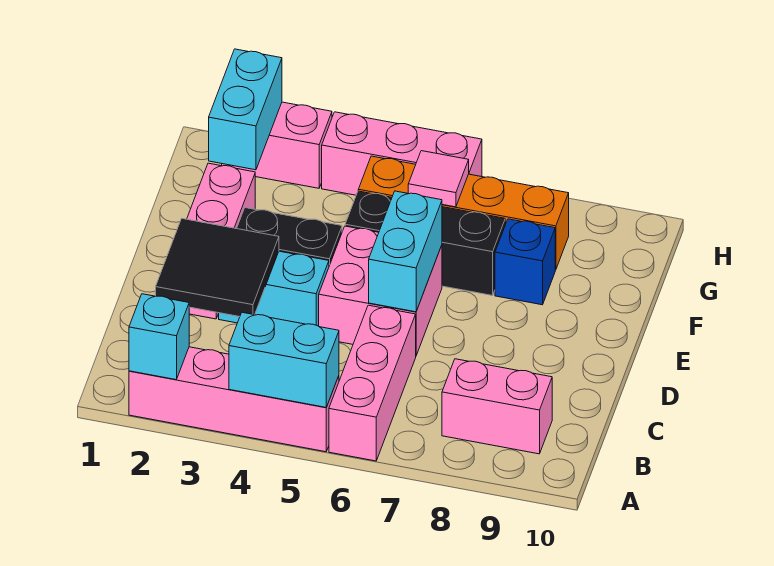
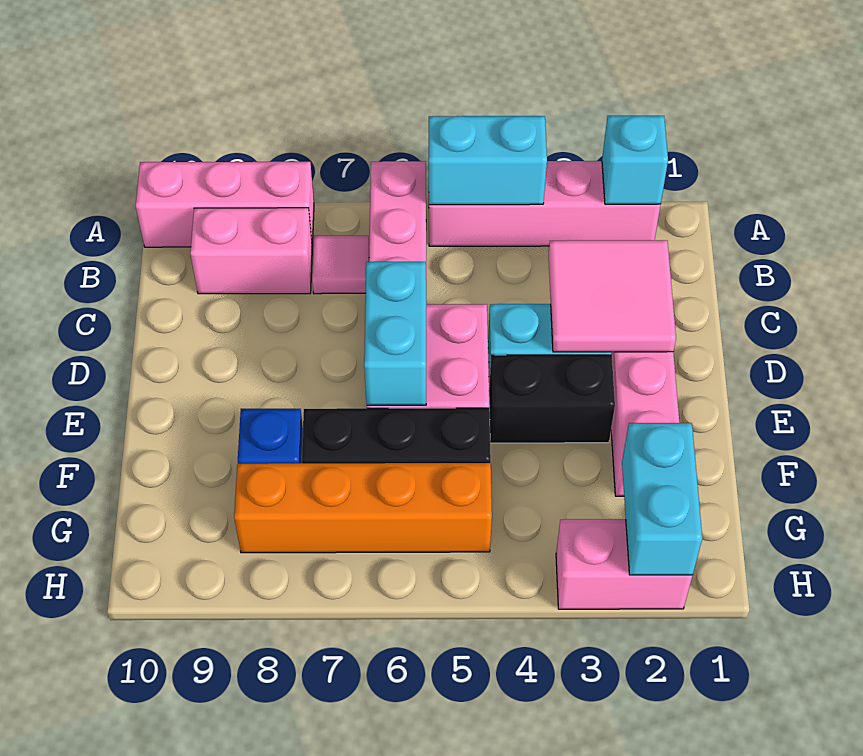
black tile C2:D3 level 2 -> pink tile C2:D3 level 2
pink tile G6 level 2 -> pink tile B7 level 1
pink brick H4:H6 level 1 -> pink brick A8:A10 level 1

